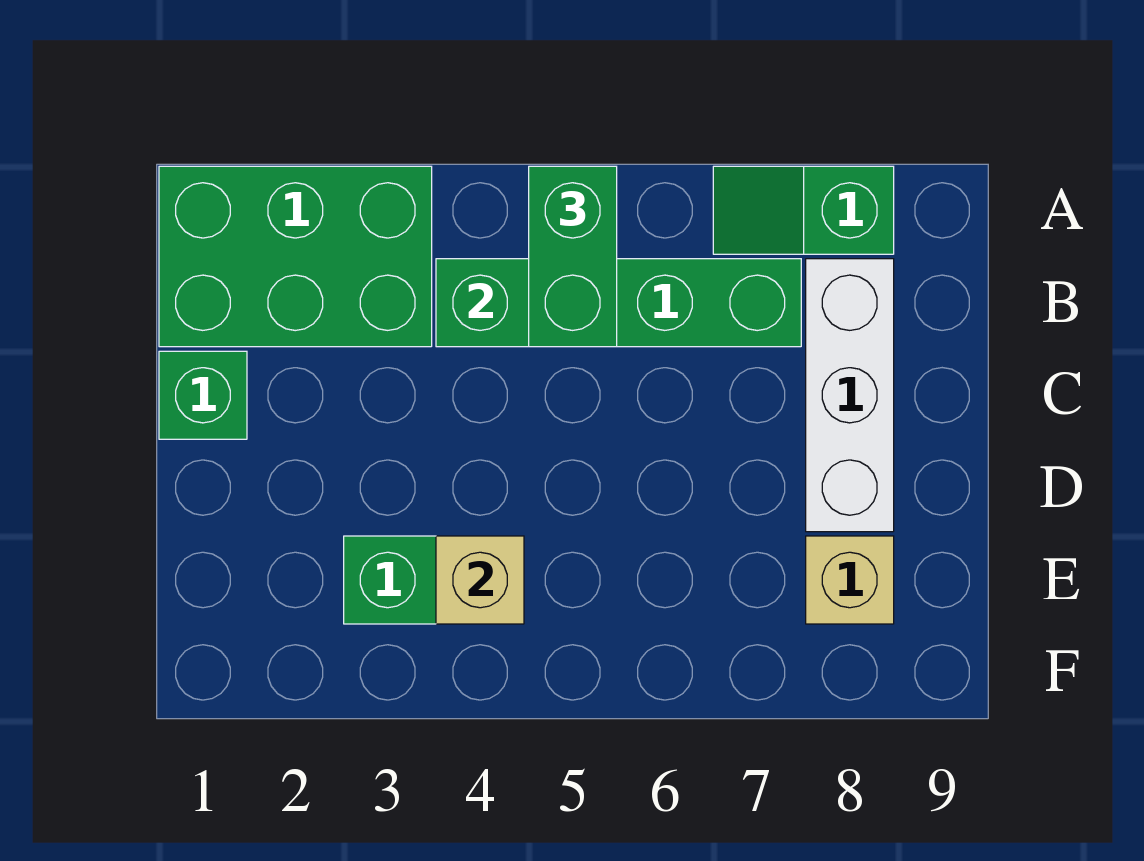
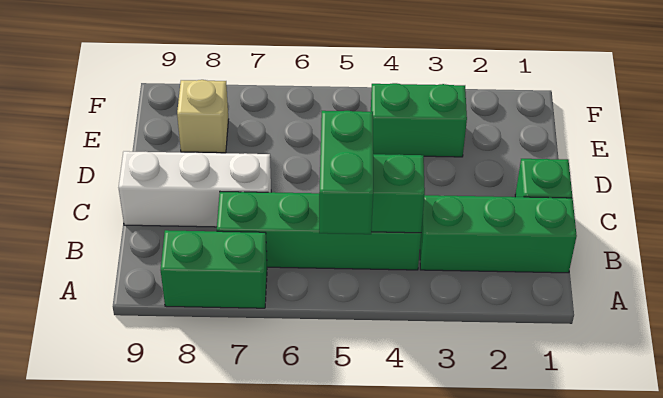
green brick A1:B3 level 1 -> green brick B1:B3 level 1
green slope A7:A8 level 1 top 8 -> green brick A7:A8 level 1
white brick B8:D8 level 1 -> white brick C7:C9 level 1
tan brick E4 level 2 -> none

